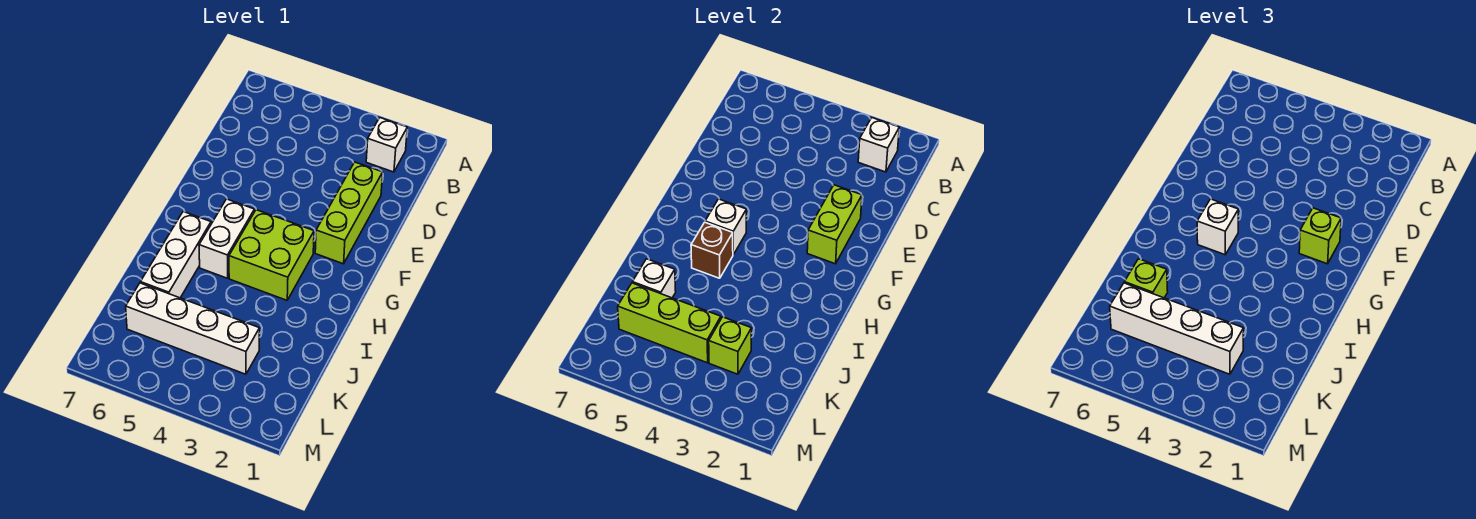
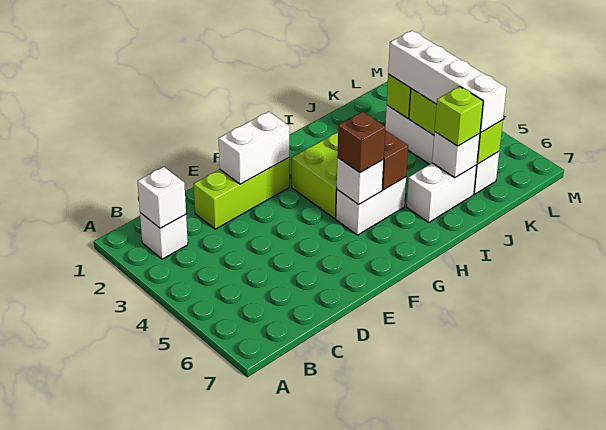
lime brick E2:F2 level 2 -> white brick E2:F2 level 2
lime brick F2 level 3 -> none
white brick G5 level 3 -> brown brick G5 level 3
white brick H6:J6 level 1 -> white brick I6:J6 level 1

